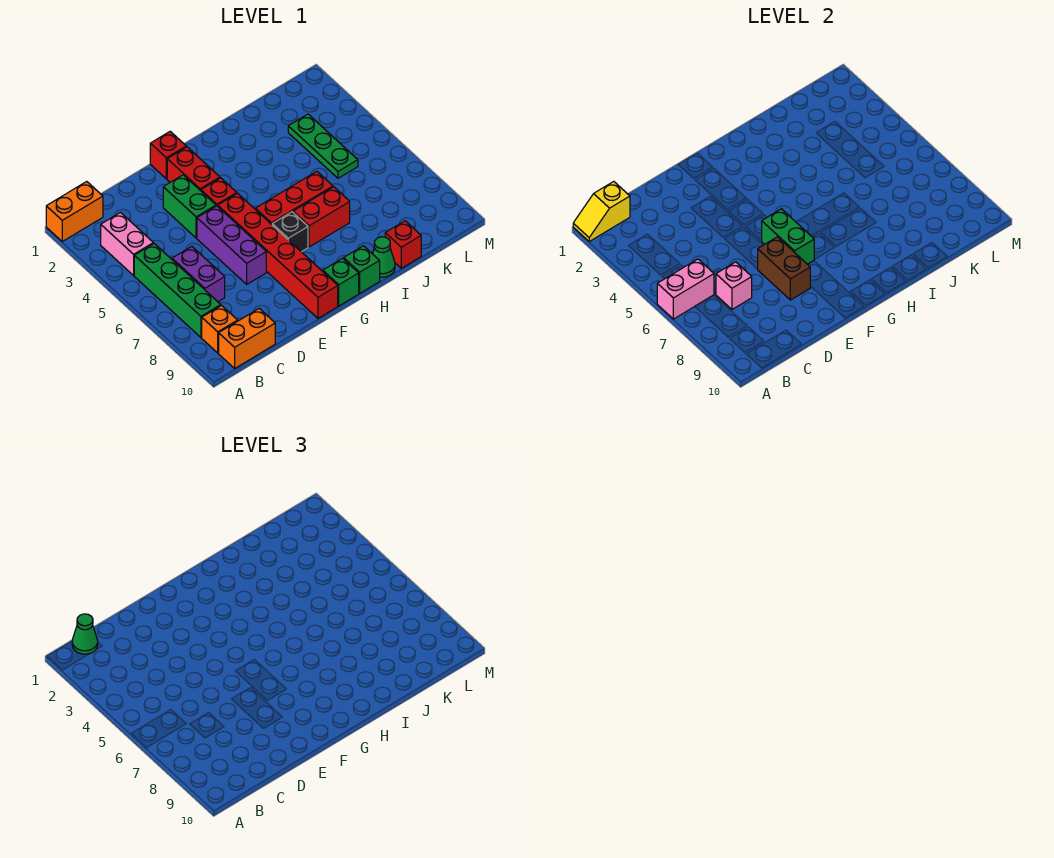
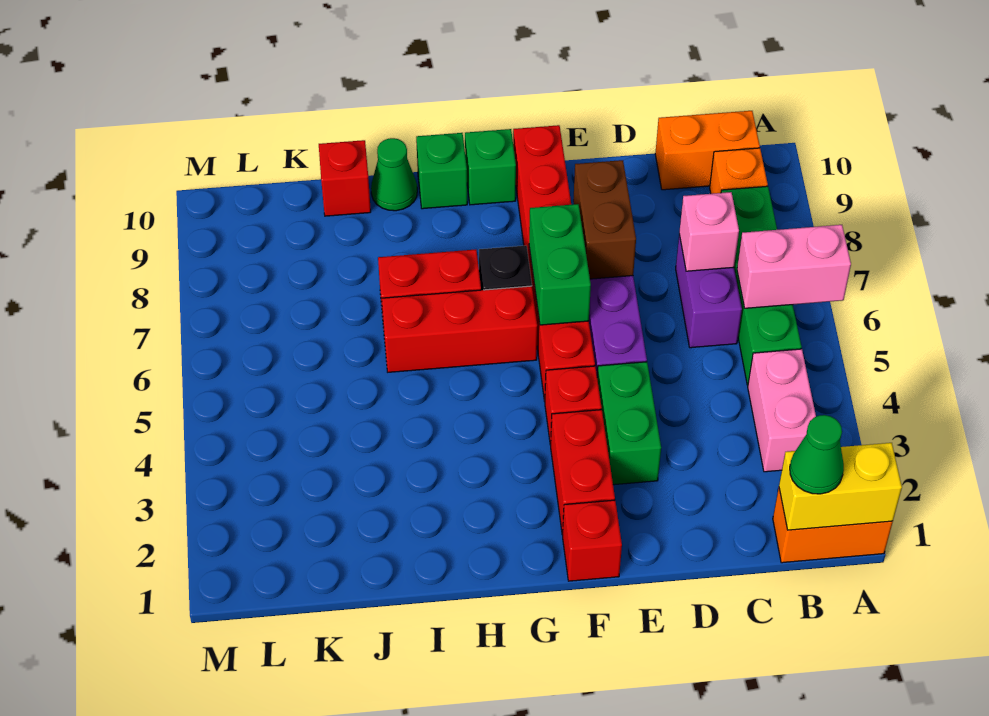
yellow slope A1:B1 level 2 top B -> yellow brick A1:B1 level 2
green plate K3:K5 level 1 -> none

